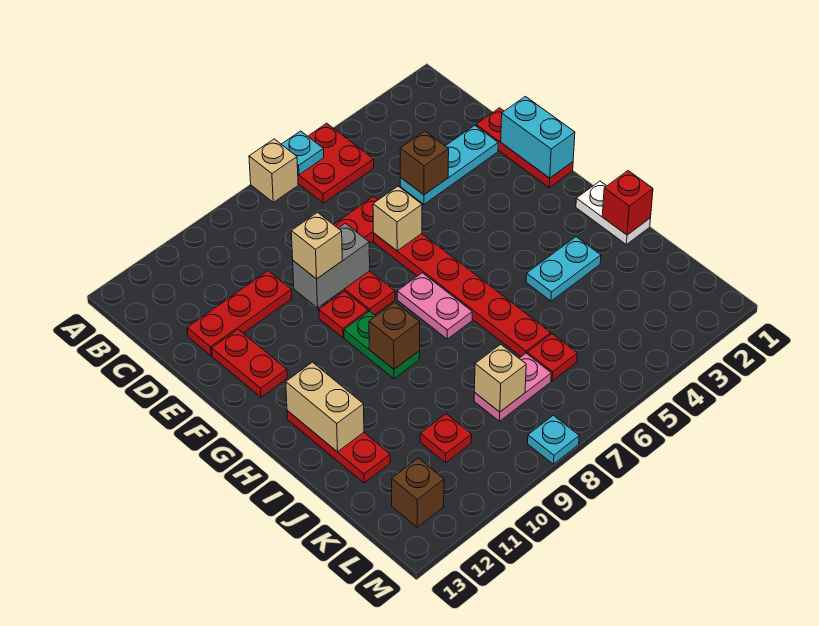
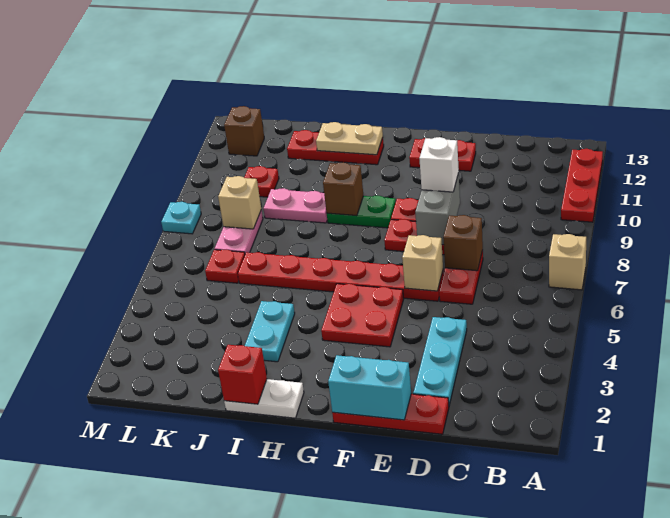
red plate A5:B6 level 1 -> red plate F4:G5 level 1
cyan plate A6 level 2 -> none
brown brick D4 level 2 -> brown brick D7 level 2
red plate D10:D12 level 1 -> red plate A10:A12 level 1
tan brick E9 level 3 -> white brick E9 level 3
pink plate G7:H7 level 1 -> pink plate I9:J9 level 1
tan brick H12:I12 level 2 -> tan plate H12:I12 level 2

